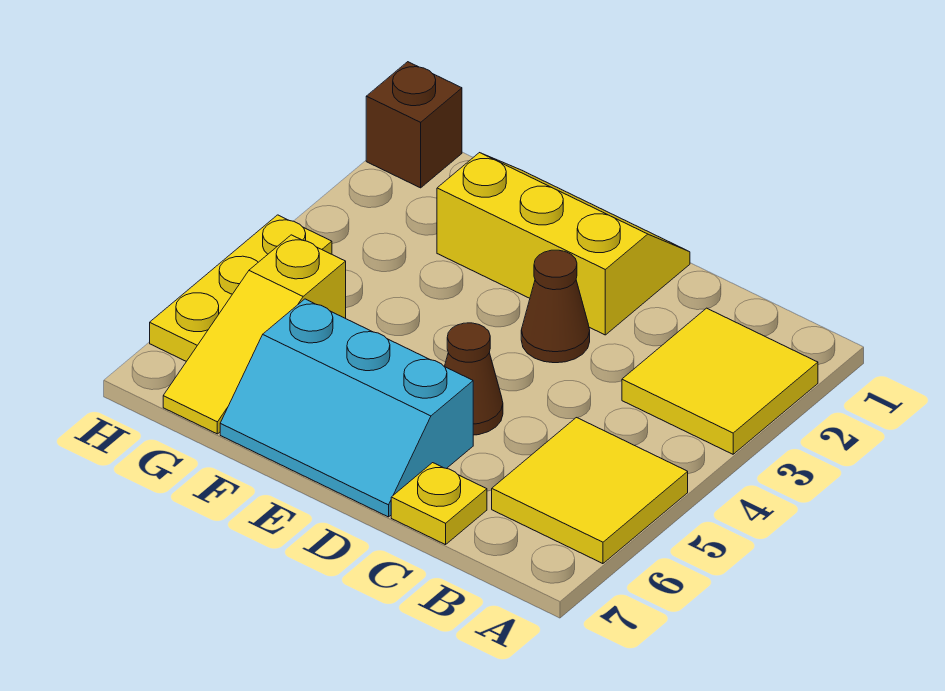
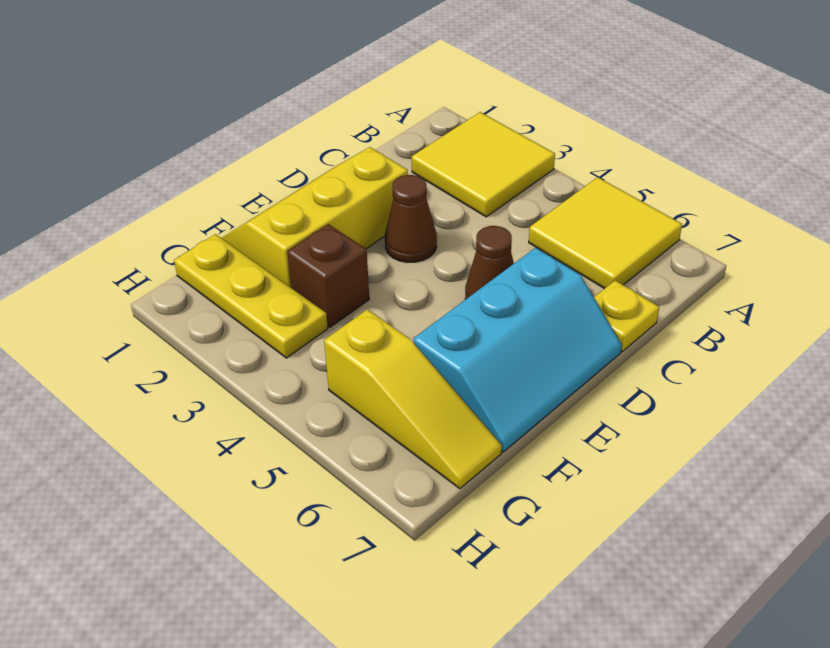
brown brick H1 level 1 -> brown brick F3 level 1
yellow plate H4:H6 level 1 -> yellow plate G1:G3 level 1

